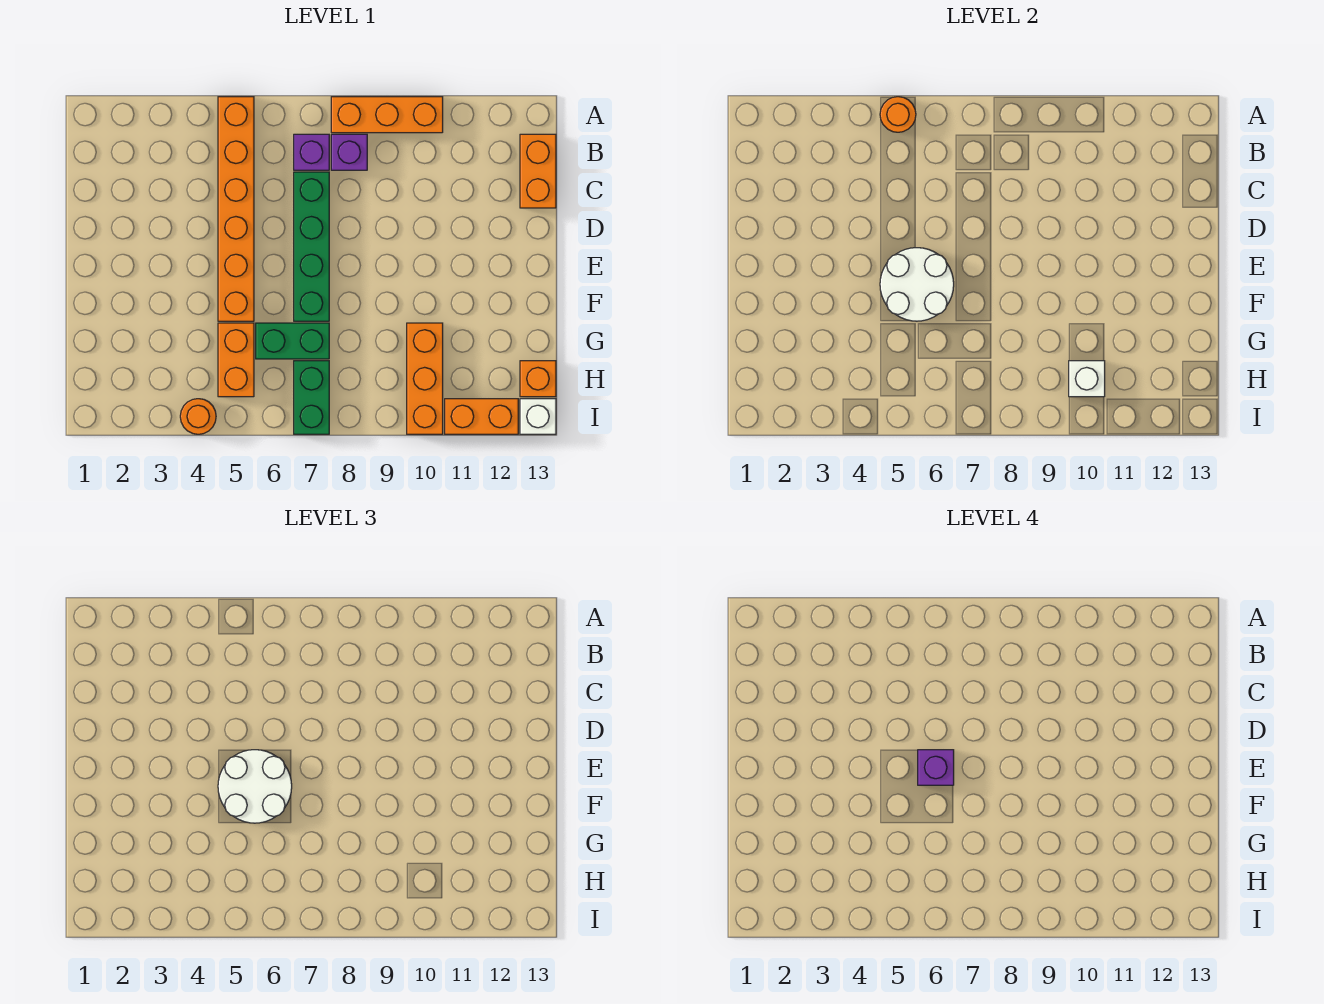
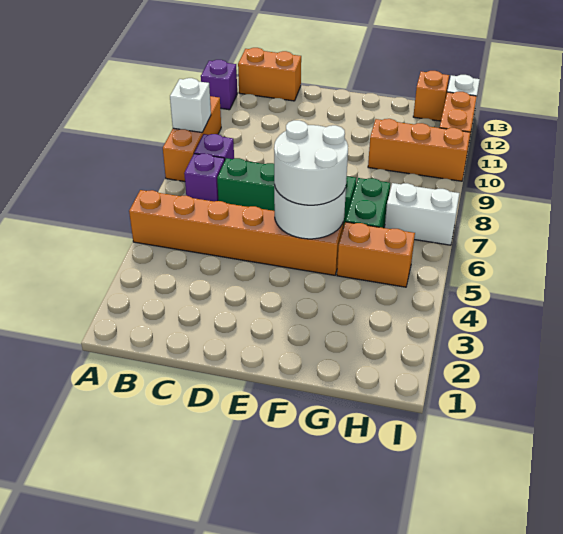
orange round brick A5 level 2 -> none
purple brick E6 level 4 -> purple brick A12 level 1
green brick H7:I7 level 1 -> white brick H7:I7 level 1
white brick H10 level 2 -> white brick A9 level 2
orange round brick I4 level 1 -> none

